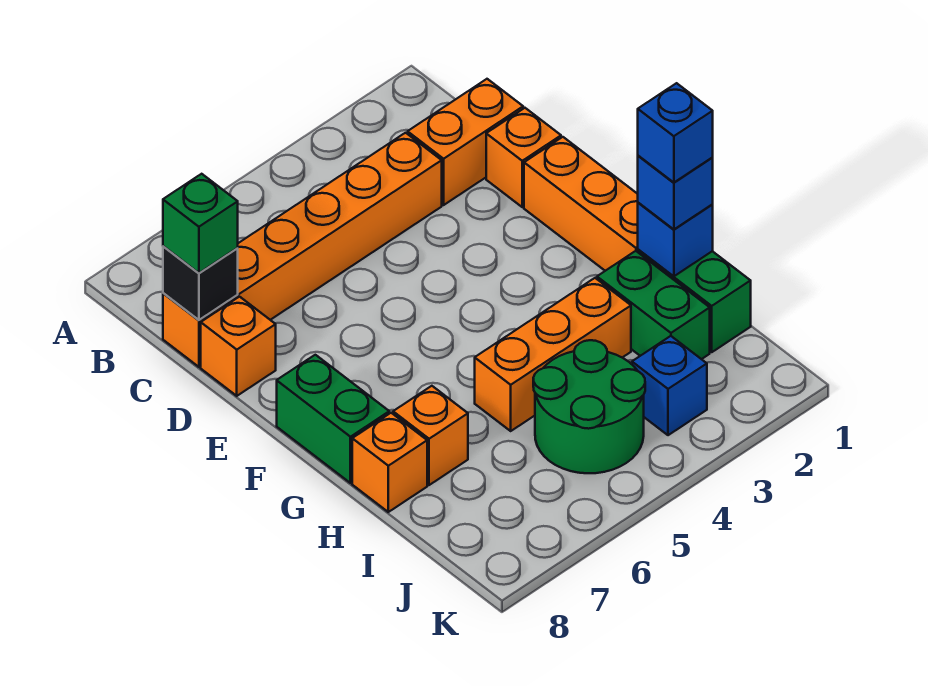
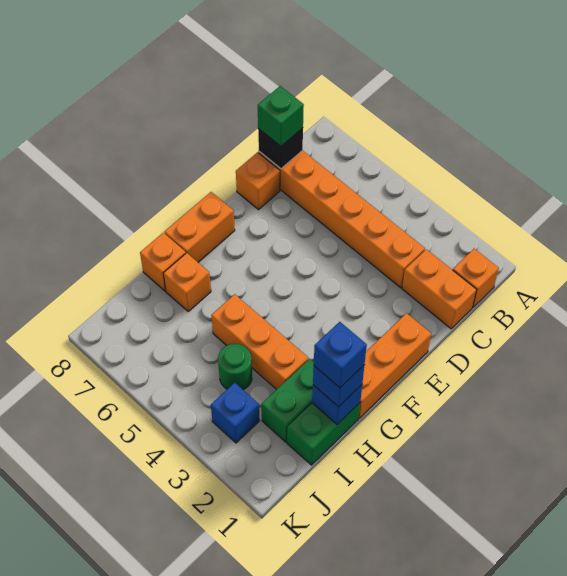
orange brick D1 level 1 -> orange brick B1 level 1
green brick F8:G8 level 1 -> orange brick F8:G8 level 1
green round brick I4:J5 level 1 -> green round brick I4 level 1

